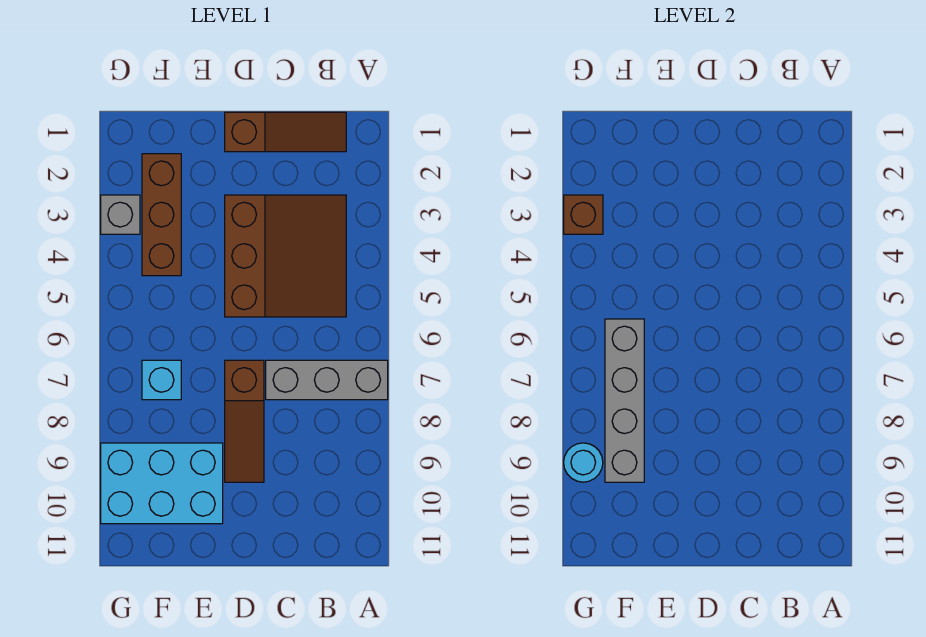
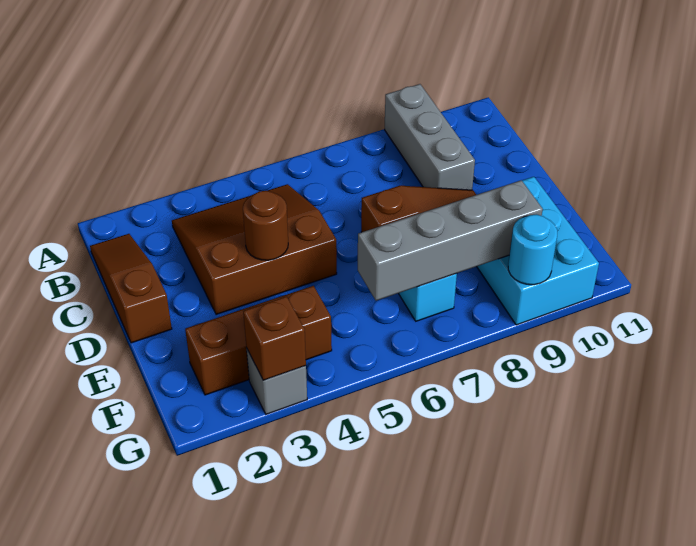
grey brick A7:C7 level 1 -> grey brick A9:C9 level 1
none -> brown round brick D4 level 2

